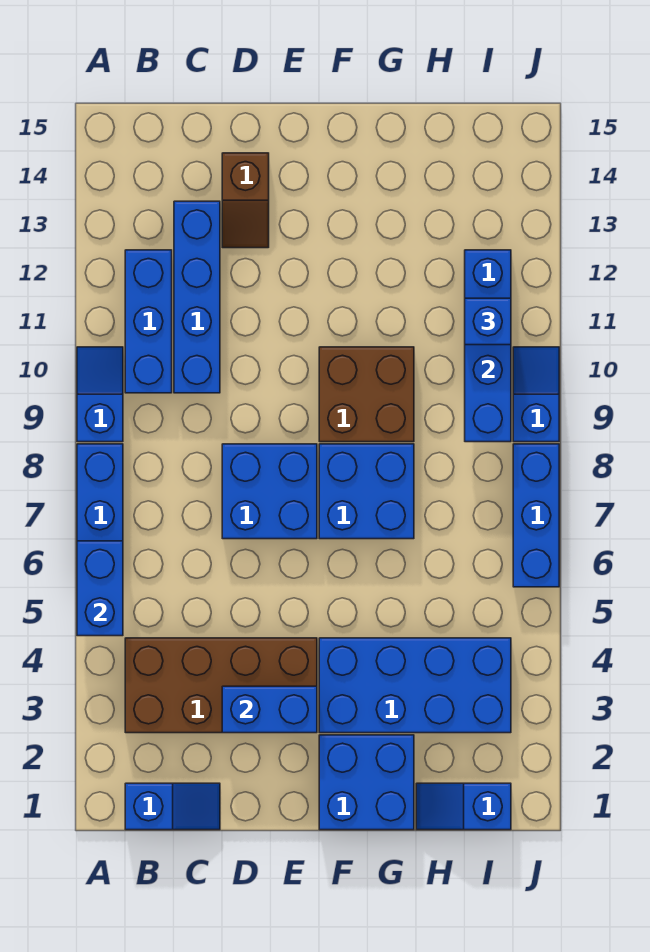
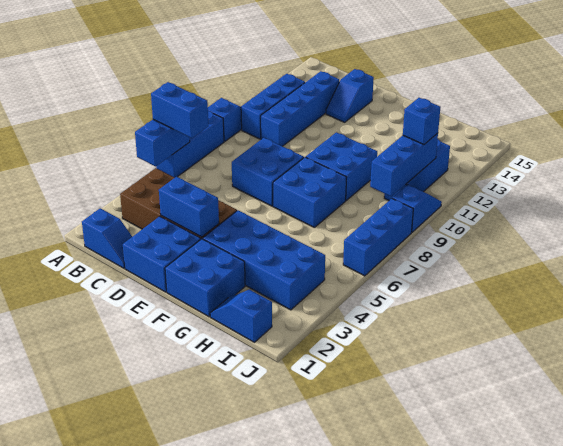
none -> blue brick A6:B6 level 3
none -> blue brick D1:E2 level 1
brown slope D13:D14 level 1 top 14 -> blue slope D13:D14 level 1 top 14
brown brick F9:G10 level 1 -> blue brick F9:G10 level 1

